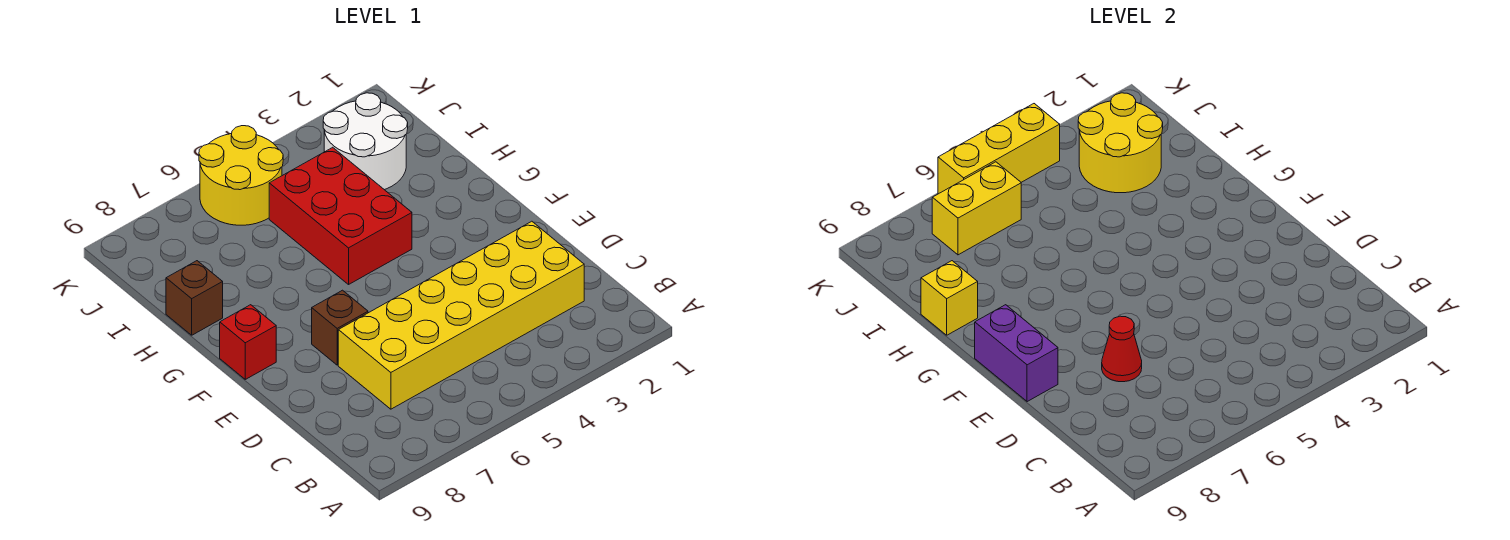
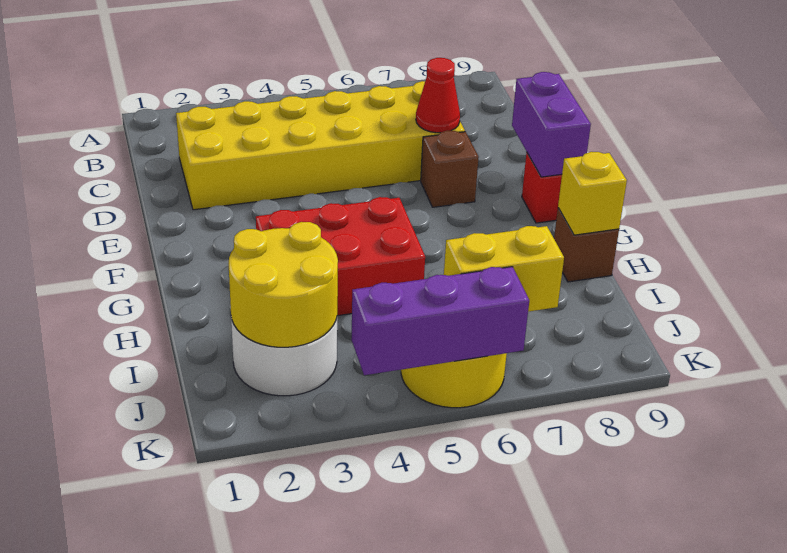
red brick G4:I5 level 1 -> red brick G3:H5 level 1
yellow brick K4:K6 level 2 -> purple brick K4:K6 level 2

